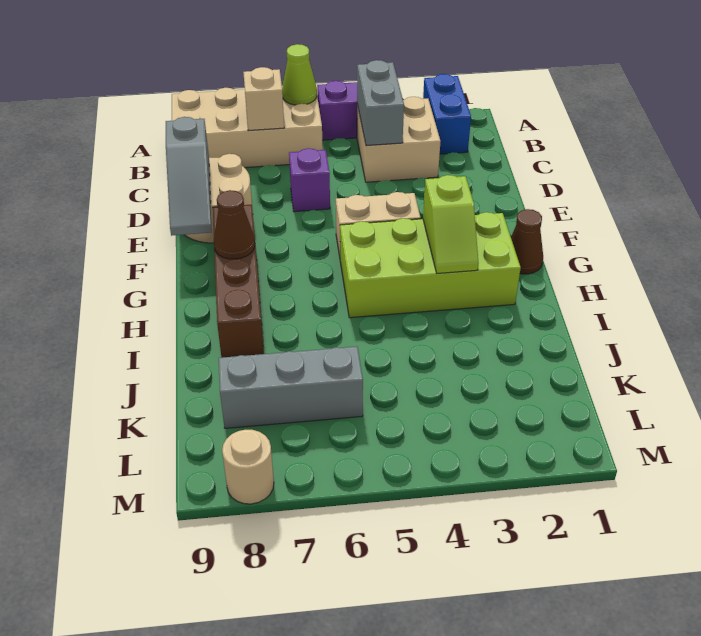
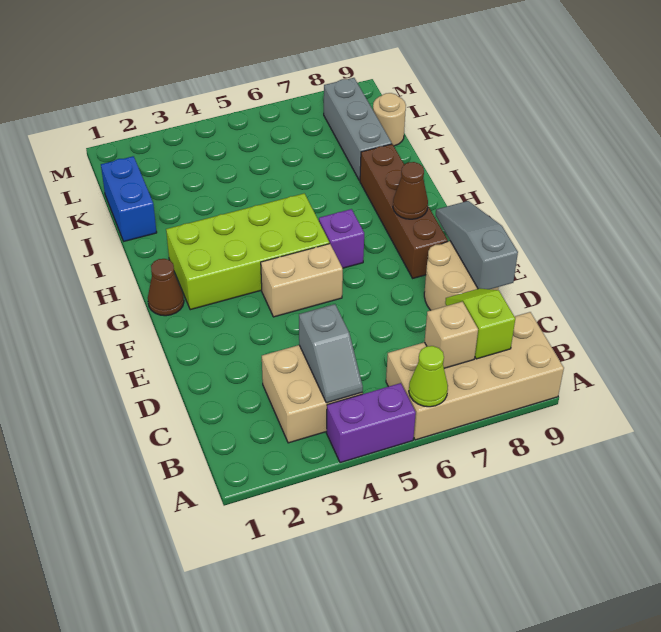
blue brick A2:B2 level 1 -> blue brick J1:K1 level 1
grey brick B4:C4 level 2 -> grey slope B4:C4 level 2 top C
purple brick D6 level 1 -> purple brick G6 level 1
lime slope G3:H3 level 2 top G -> lime slope B8:C8 level 2 top B
grey brick K6:K8 level 1 -> grey brick J8:L8 level 1
tan round brick M8 level 1 -> tan round brick K9 level 1

